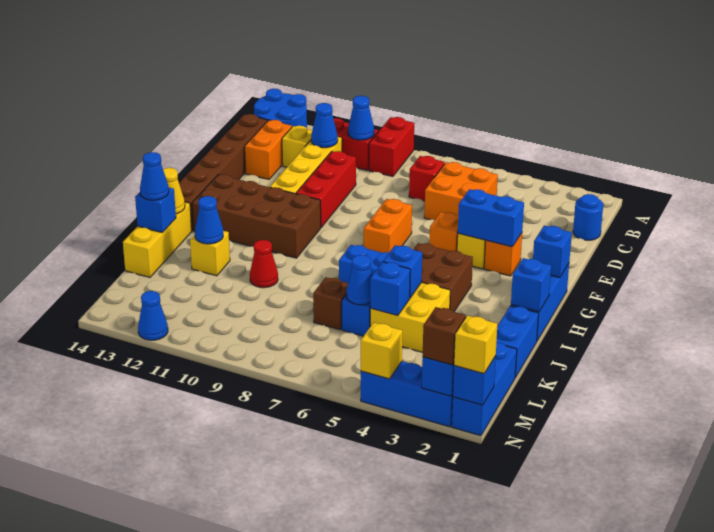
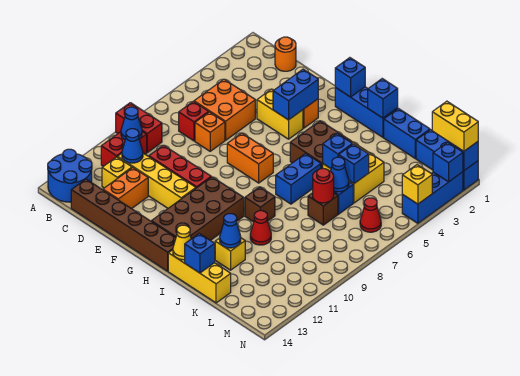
blue round brick C1 level 1 -> orange round brick C1 level 1
orange brick C13:D13 level 1 -> orange brick D12:D13 level 1
orange brick F5 level 1 -> orange brick D7 level 1
blue cone J14 level 3 -> none
none -> red round brick K7 level 2
none -> red cone M6 level 1
yellow brick N1 level 3 -> yellow brick M1:N1 level 3
brown brick N2 level 3 -> brown brick I9 level 1
blue cone N12 level 1 -> none

